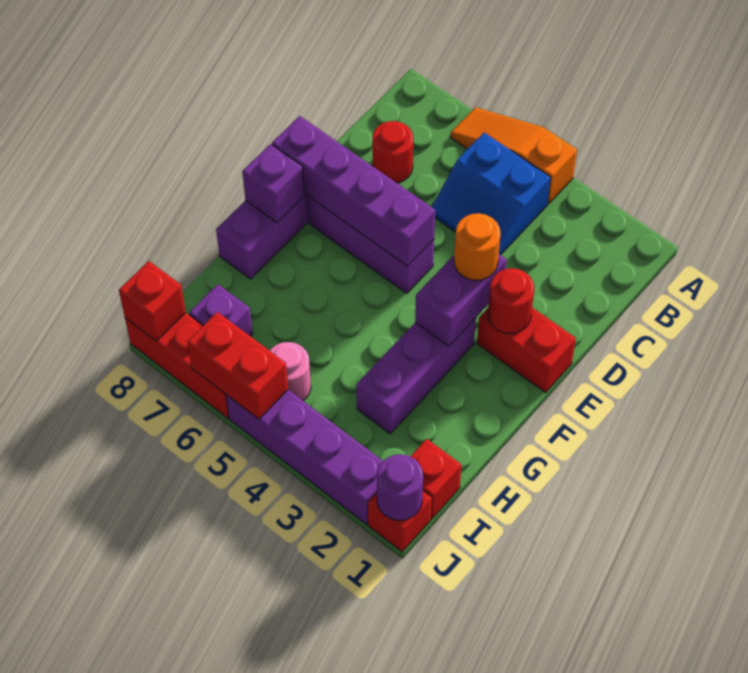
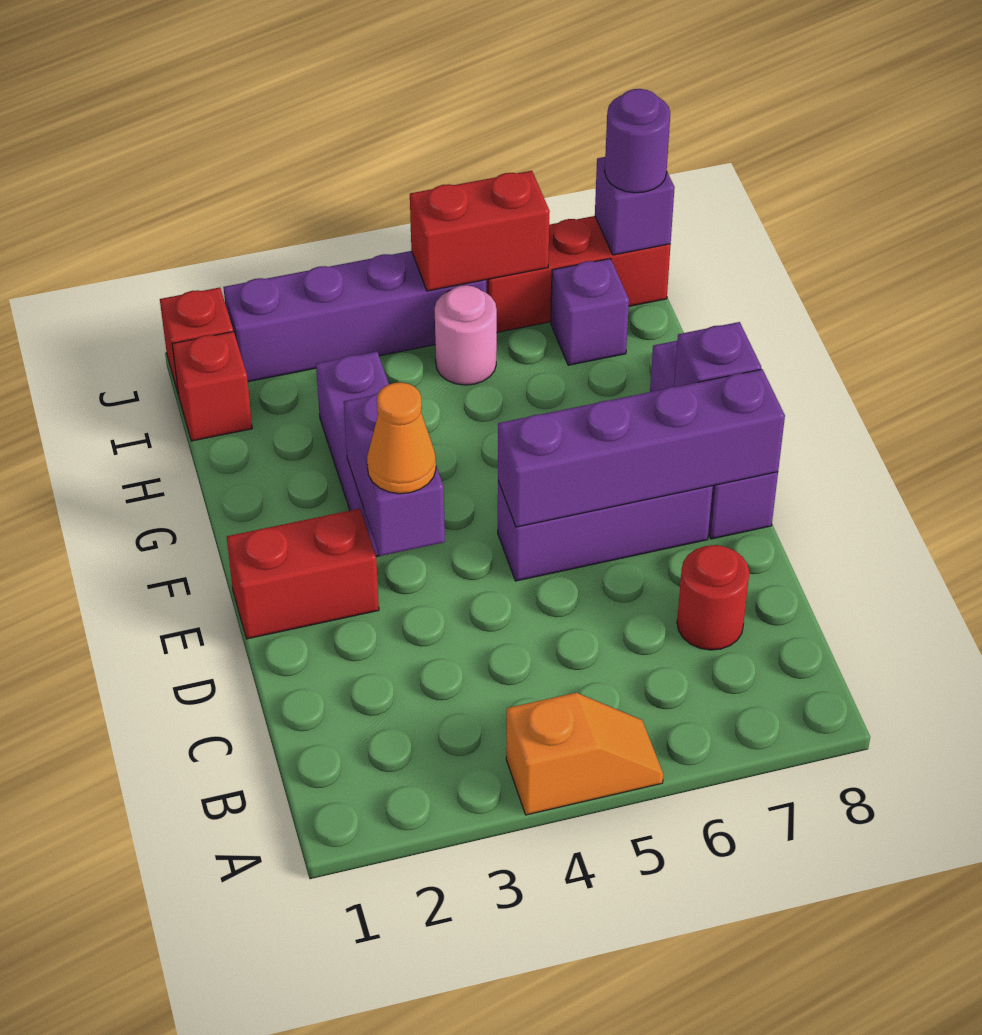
orange slope A4:A6 level 1 top 4 -> orange slope A4:A5 level 1 top 4
blue slope B4:C5 level 1 top B -> none
red round brick E2 level 2 -> none
orange round brick E3 level 3 -> orange cone E3 level 3
purple round brick J1 level 2 -> purple round brick J8 level 3
red brick J8 level 2 -> purple brick J8 level 2

